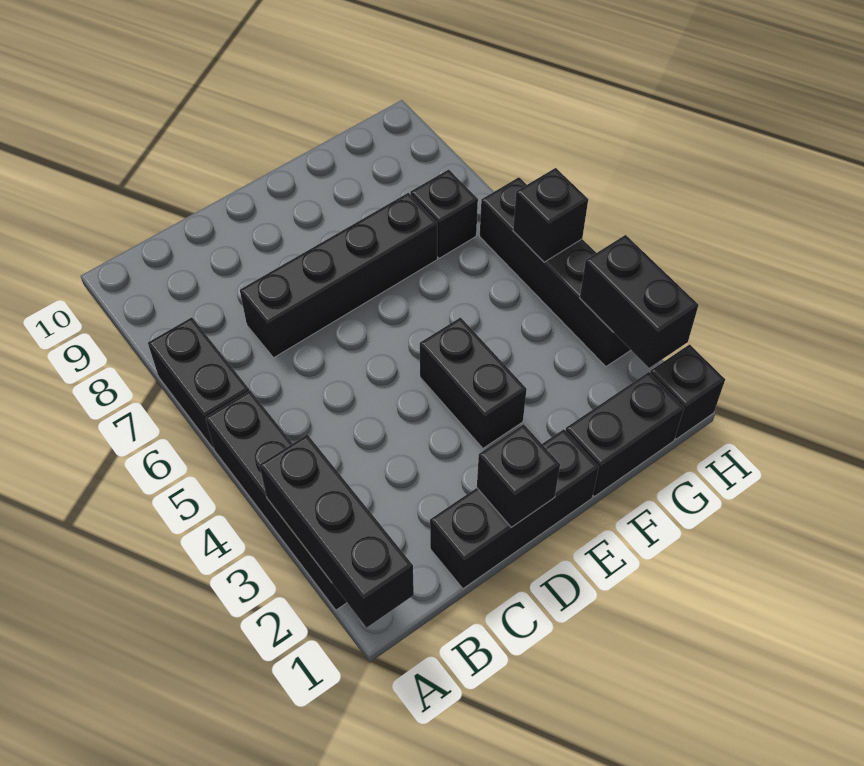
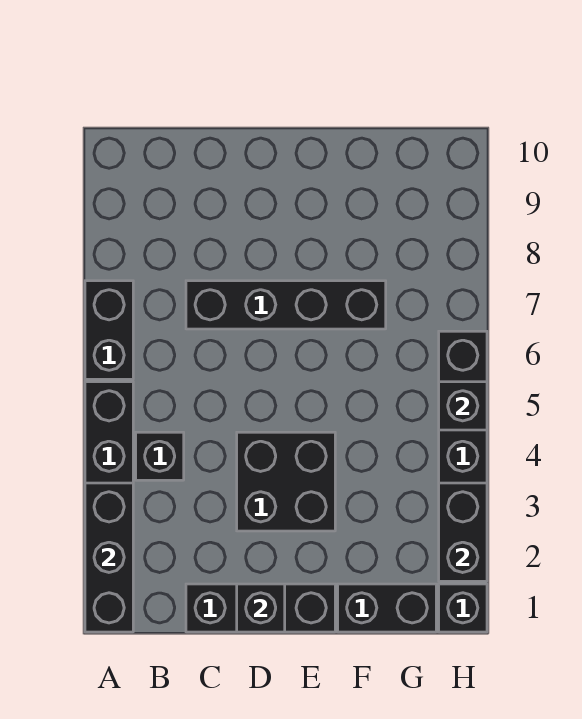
black brick E3:E4 level 1 -> black brick D3:E4 level 1
black brick G7 level 1 -> black brick B4 level 1

